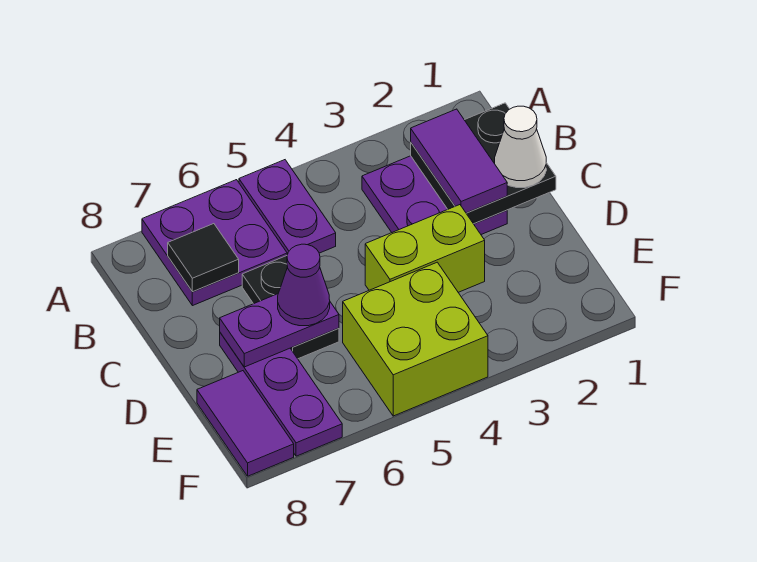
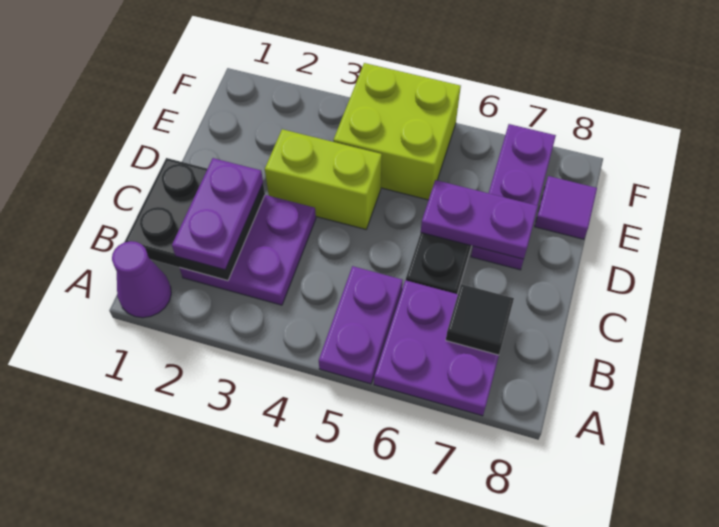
purple tile B2:C2 level 3 -> purple plate B2:C2 level 3
white cone C1 level 3 -> none
purple cone D6 level 3 -> purple cone A1 level 1
purple tile E8:F8 level 1 -> purple tile E8 level 1

